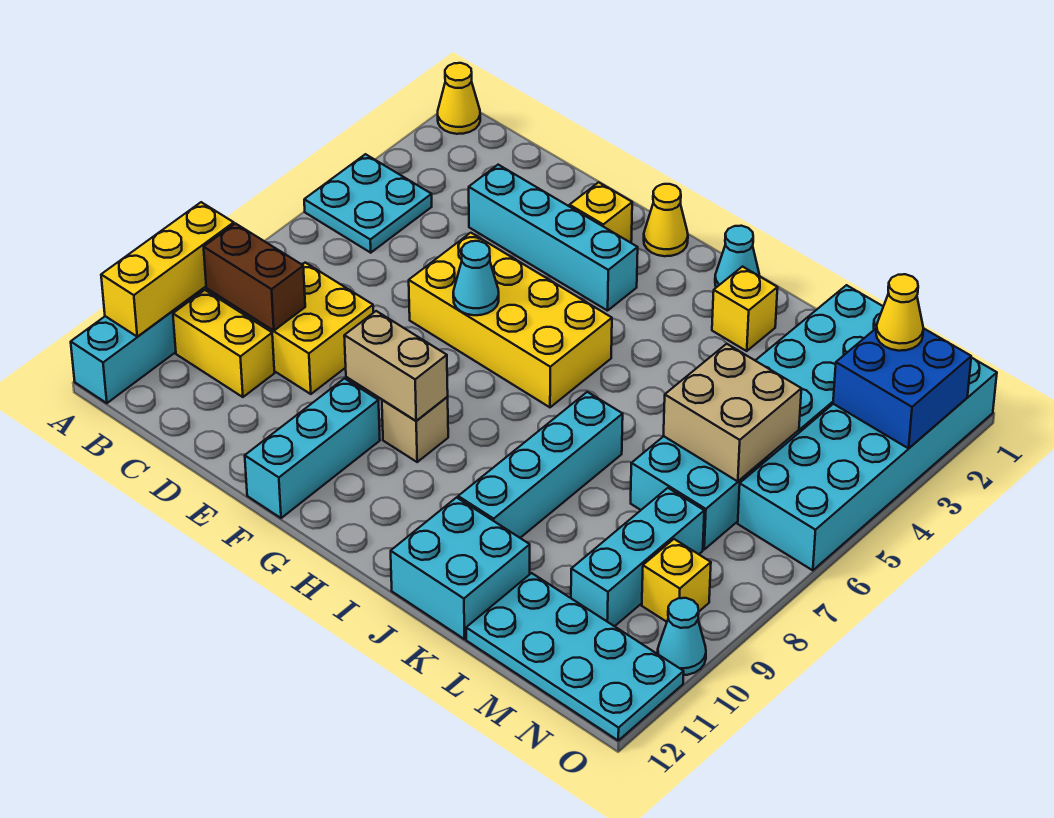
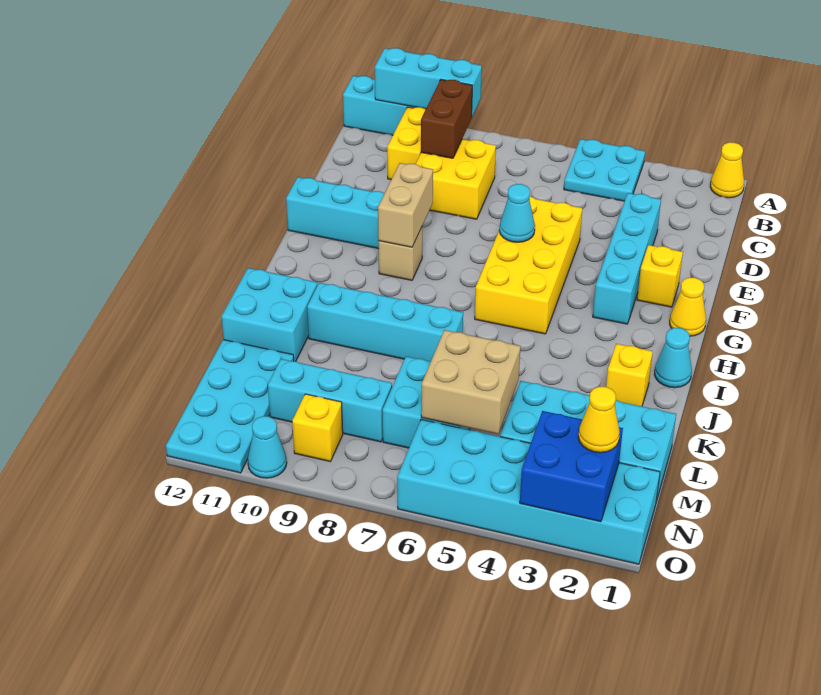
yellow brick A9:A11 level 2 -> cyan brick A9:A11 level 2

